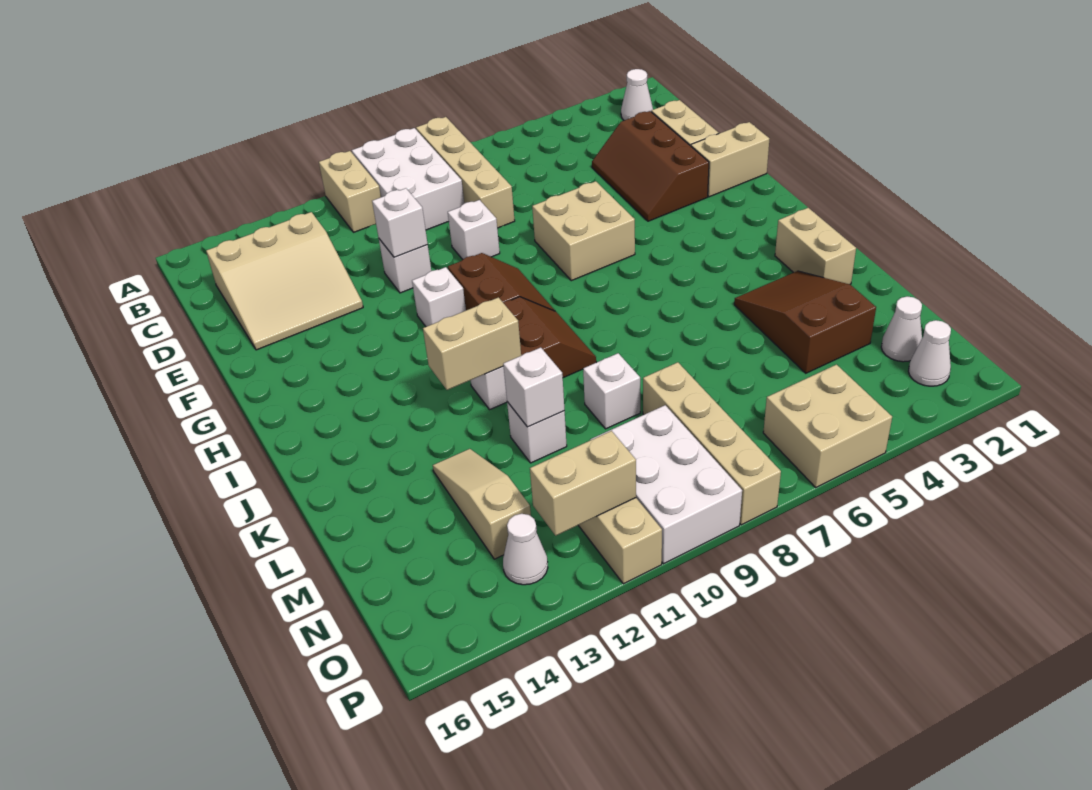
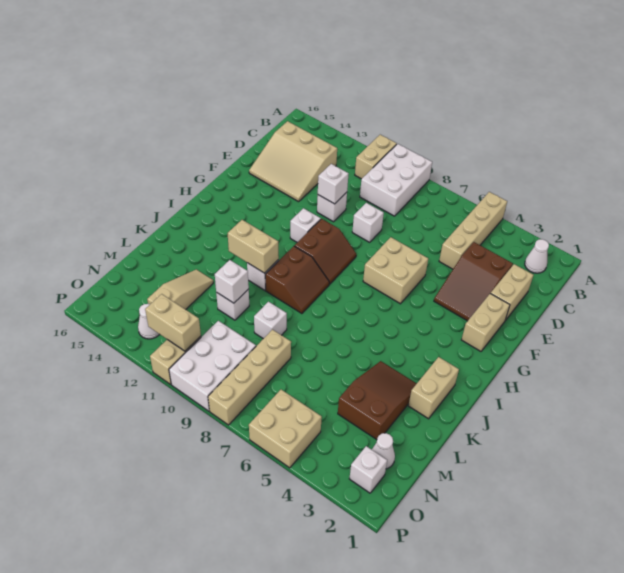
tan brick A8:D8 level 1 -> tan brick A5:D5 level 1
brown slope D3:F4 level 1 top 3 -> brown slope D3:F4 level 1 top D
tan brick F1:F2 level 1 -> tan brick F2:G2 level 1
white cone O2 level 1 -> white brick O2 level 1

